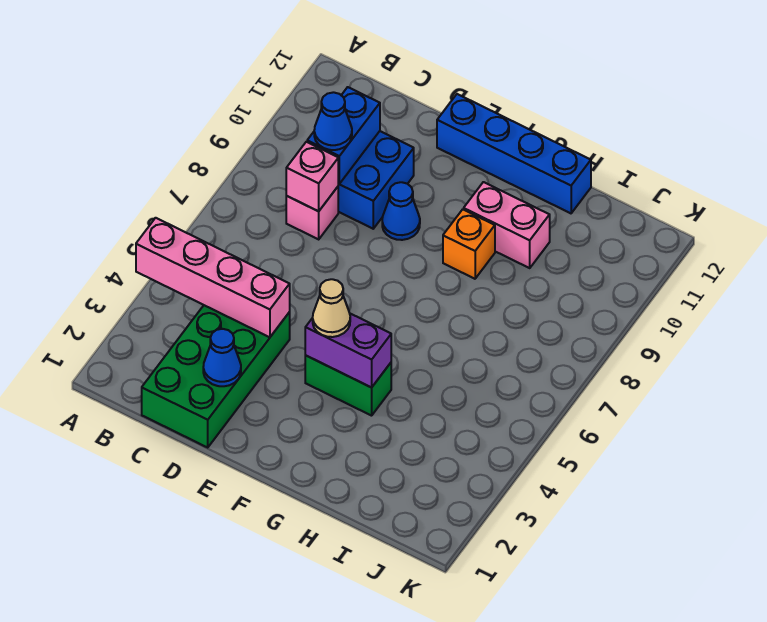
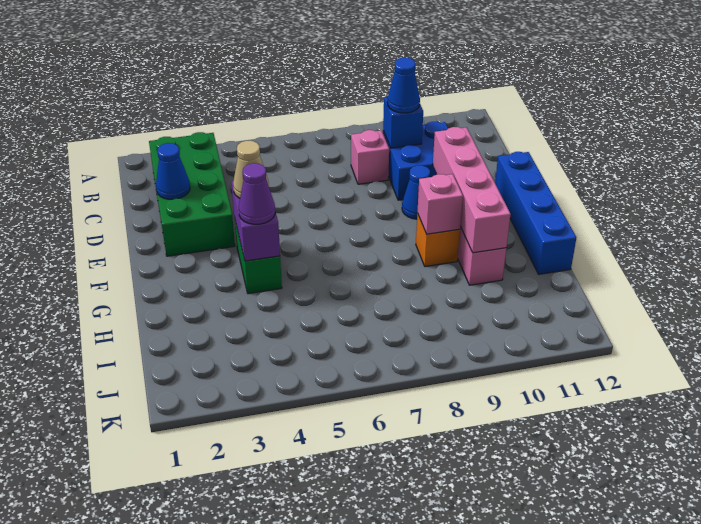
pink brick A4:D4 level 2 -> pink brick E10:H10 level 2
green brick C1:D4 level 1 -> green brick B2:E3 level 1
pink brick C8 level 2 -> pink brick G9 level 2
blue brick C9:C10 level 2 -> blue brick C9 level 2
none -> purple cone G4 level 3

